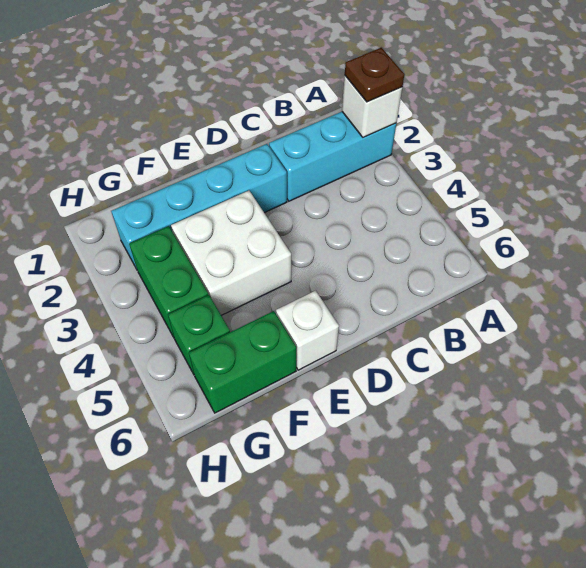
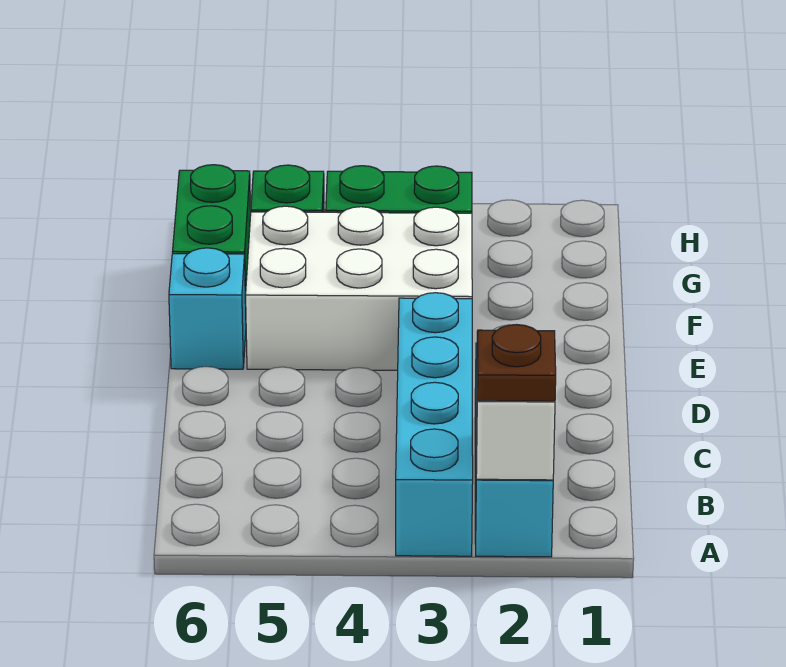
cyan brick D2:G2 level 1 -> cyan brick A3:D3 level 1
white brick E3:F4 level 1 -> white brick E3:F5 level 1
white brick E6 level 1 -> cyan brick E6 level 1

